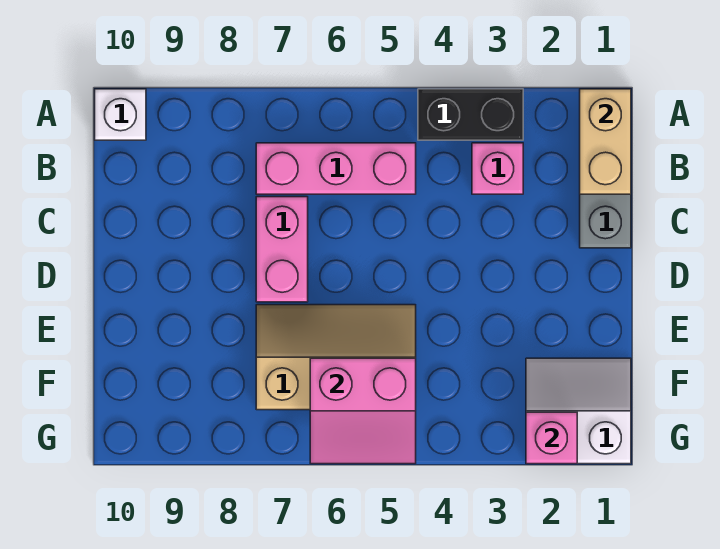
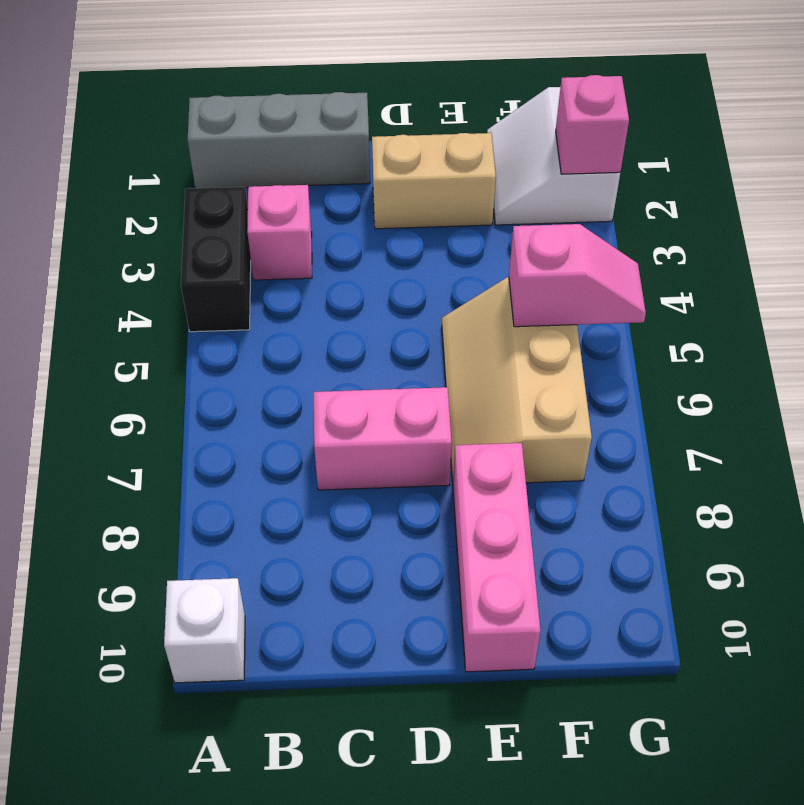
tan brick A1:B1 level 2 -> tan brick D2:E2 level 1
pink brick B5:B7 level 1 -> pink brick E8:E10 level 1
pink slope F5:G6 level 2 top F -> pink slope F5:G5 level 2 top F

